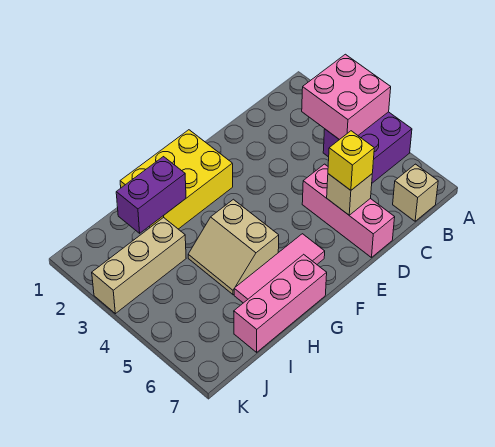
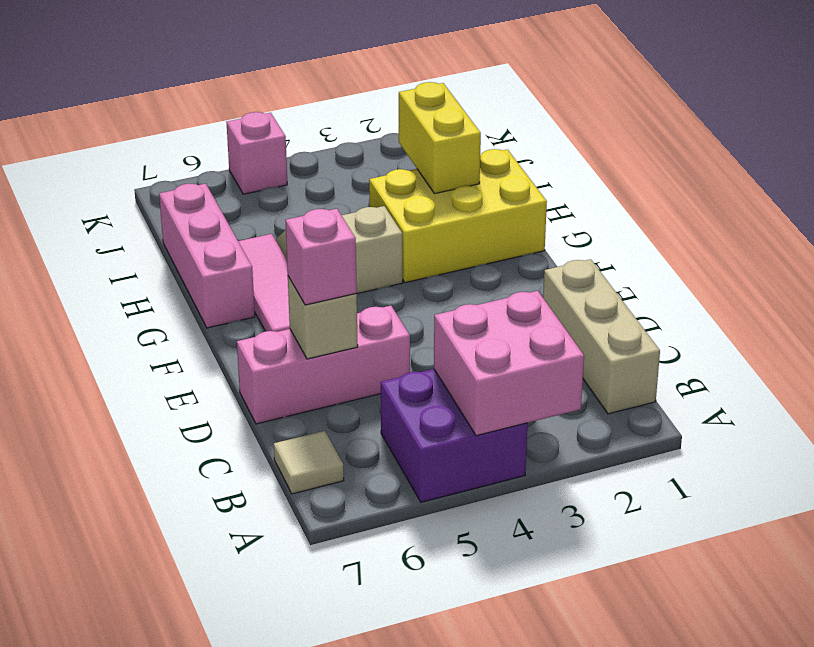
tan brick B7 level 1 -> tan tile B7 level 1
yellow brick D6 level 3 -> pink brick D6 level 3
yellow brick F1:H2 level 1 -> yellow brick G1:H3 level 1
purple brick H2:I2 level 2 -> yellow brick H2:I2 level 2
tan brick I3:K3 level 1 -> tan brick B1:D1 level 1
none -> pink brick K5 level 1

